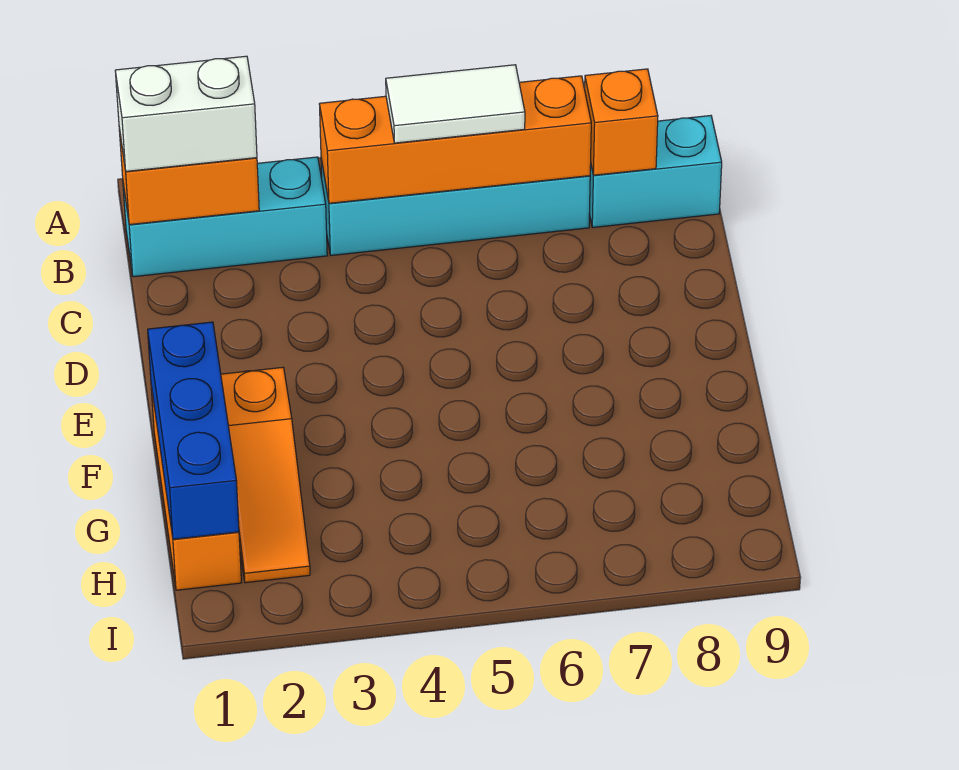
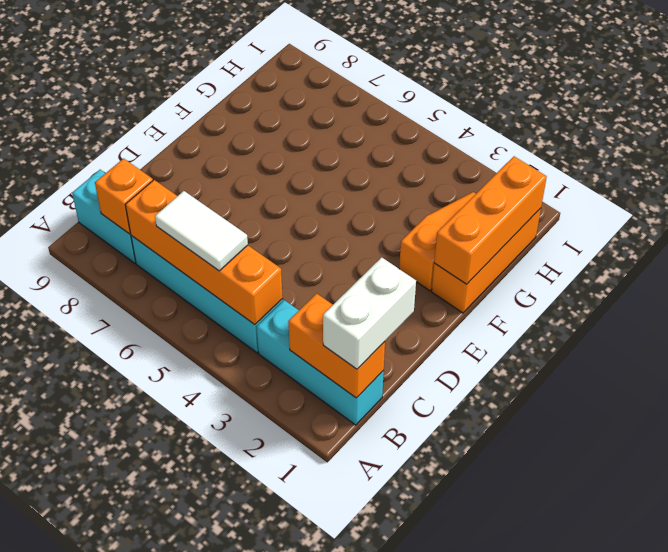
white brick B1:B2 level 3 -> white brick B1:C1 level 3
blue brick F1:H1 level 2 -> orange brick F1:H1 level 2

